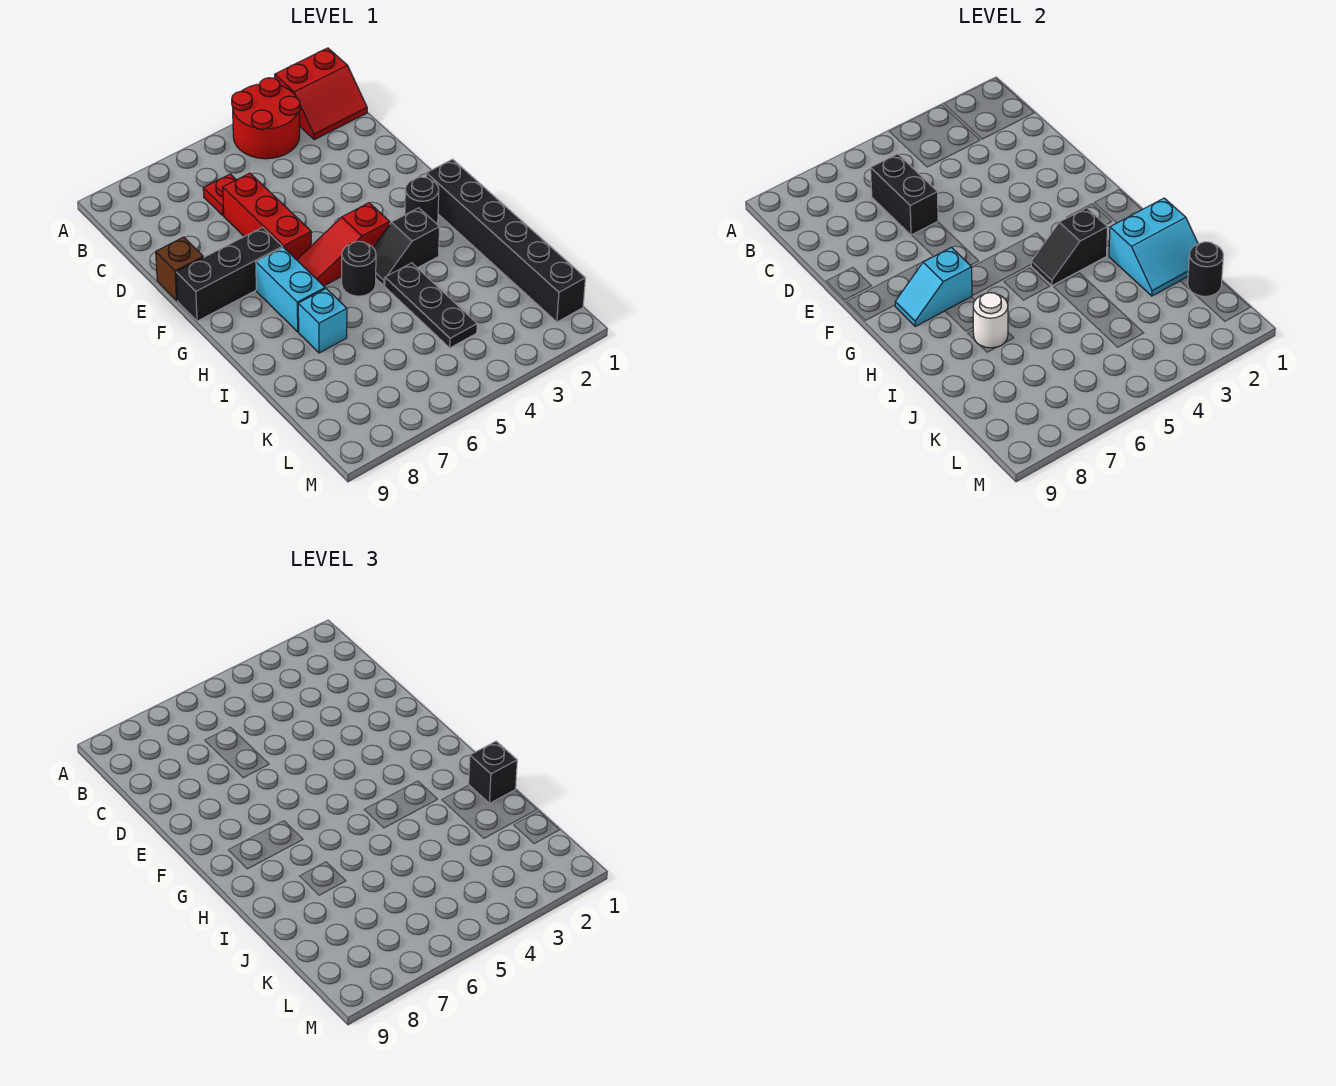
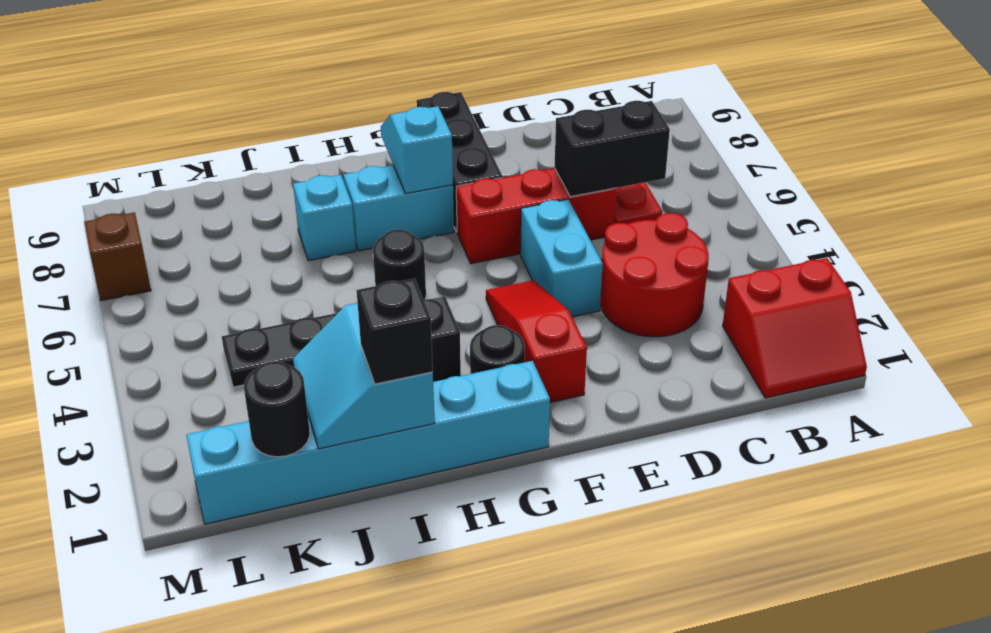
red slope A1:B2 level 1 top A -> red slope A1:B2 level 1 top 2
red round brick A3:B4 level 1 -> red round brick C3:D4 level 1
none -> cyan brick E4:E5 level 1
brown brick E9 level 1 -> brown brick M7 level 1
black brick G1:L1 level 1 -> cyan brick G1:L1 level 1
red slope G4:G6 level 1 top 4 -> red slope F2:F4 level 1 top 2
black slope H3:H4 level 2 top 3 -> none
white round brick I7 level 2 -> none

